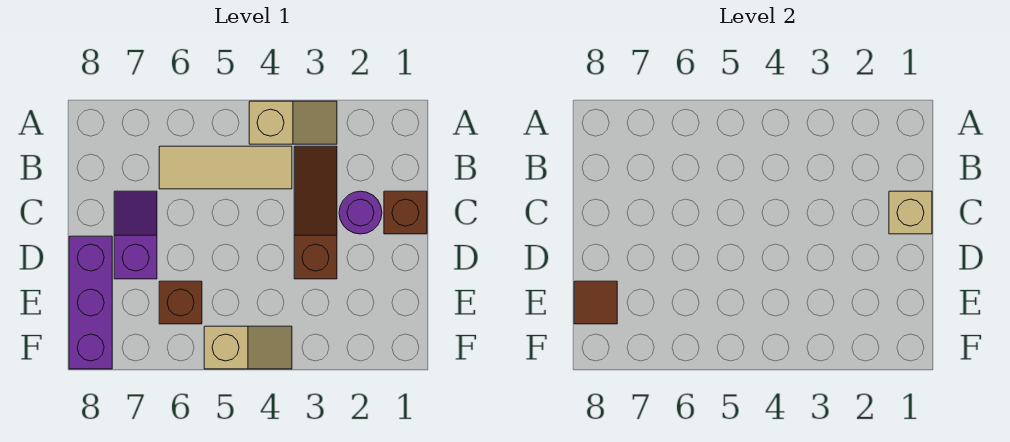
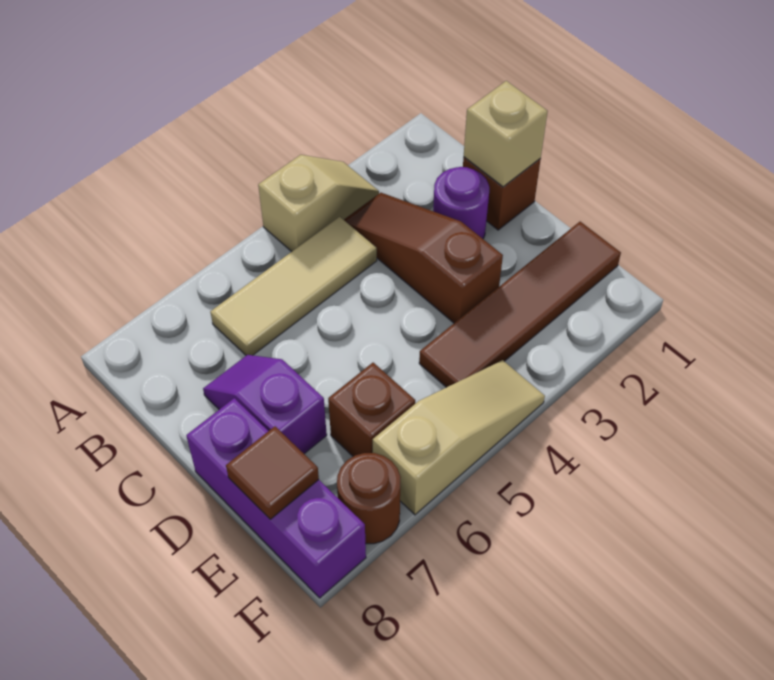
none -> brown tile E1:E4 level 1
tan slope F4:F5 level 1 top 5 -> tan slope F4:F6 level 1 top 6
none -> brown round brick F7 level 1

